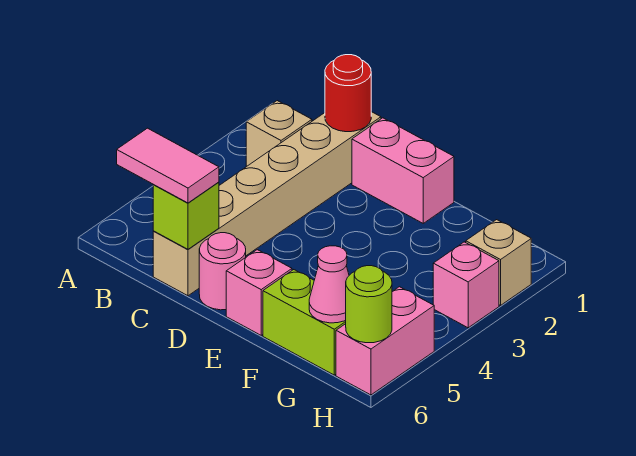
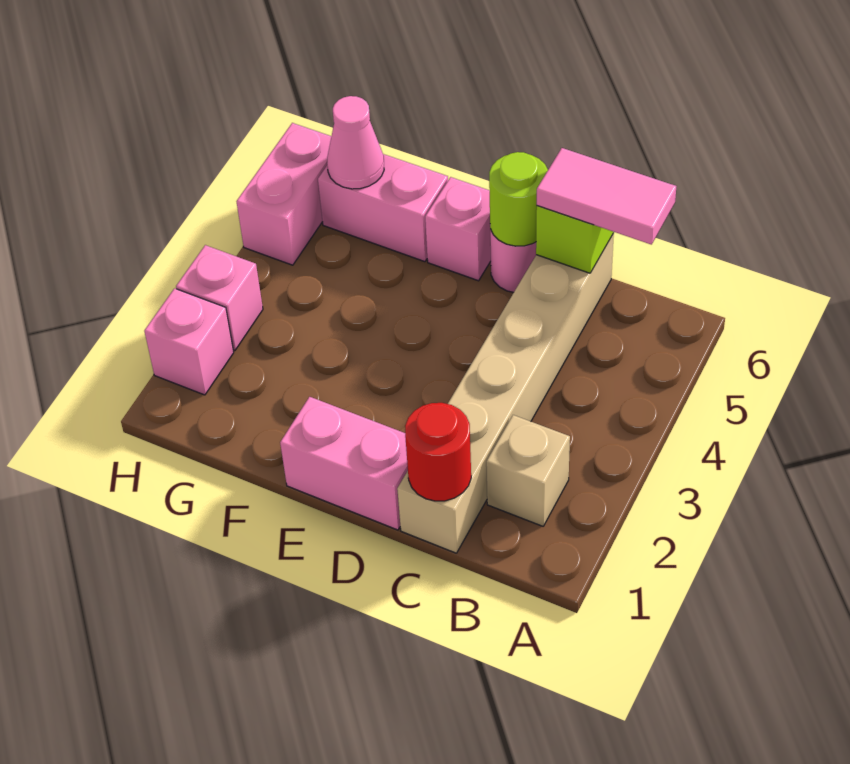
lime brick F6:G6 level 1 -> pink brick F6:G6 level 1
tan brick H2 level 1 -> pink brick H2 level 1
lime round brick H6 level 2 -> lime round brick D6 level 2

